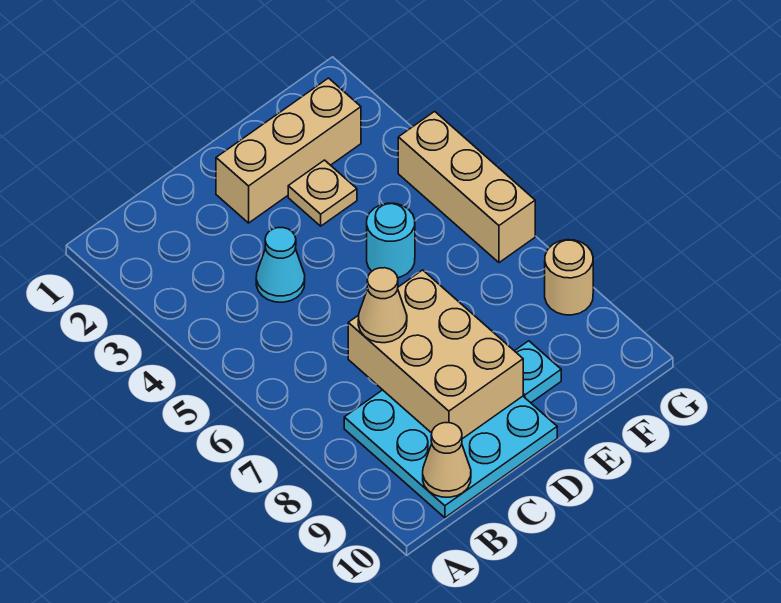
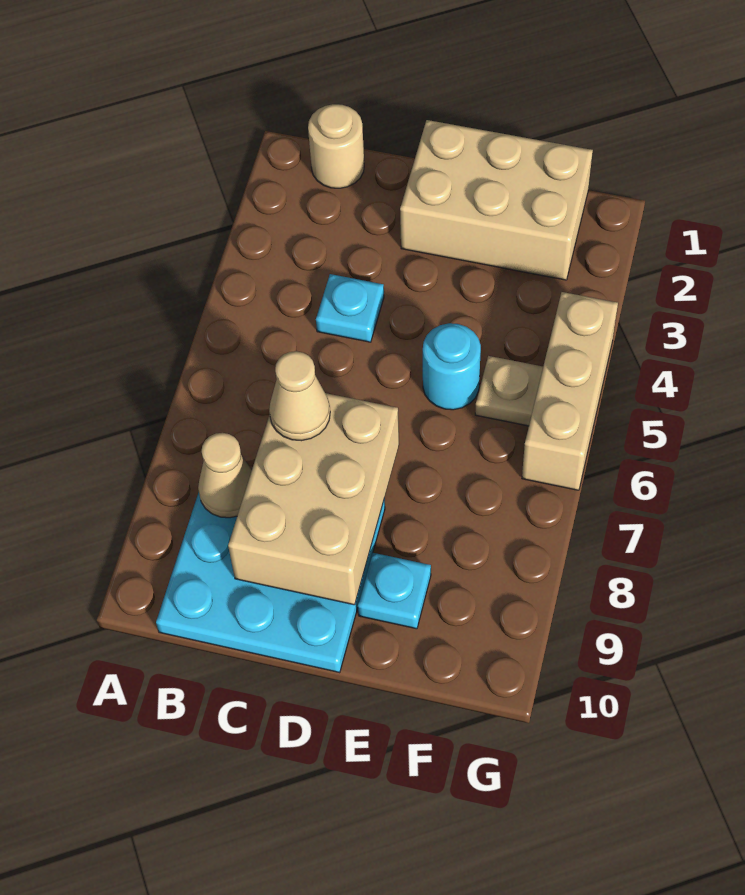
tan cone B10 level 2 -> tan cone B8 level 2
cyan cone C4 level 1 -> cyan plate C4 level 1
tan brick D2:F2 level 1 -> tan brick D1:F2 level 1
tan plate E3 level 1 -> tan plate F5 level 1
tan round brick G8 level 1 -> tan round brick B1 level 1

